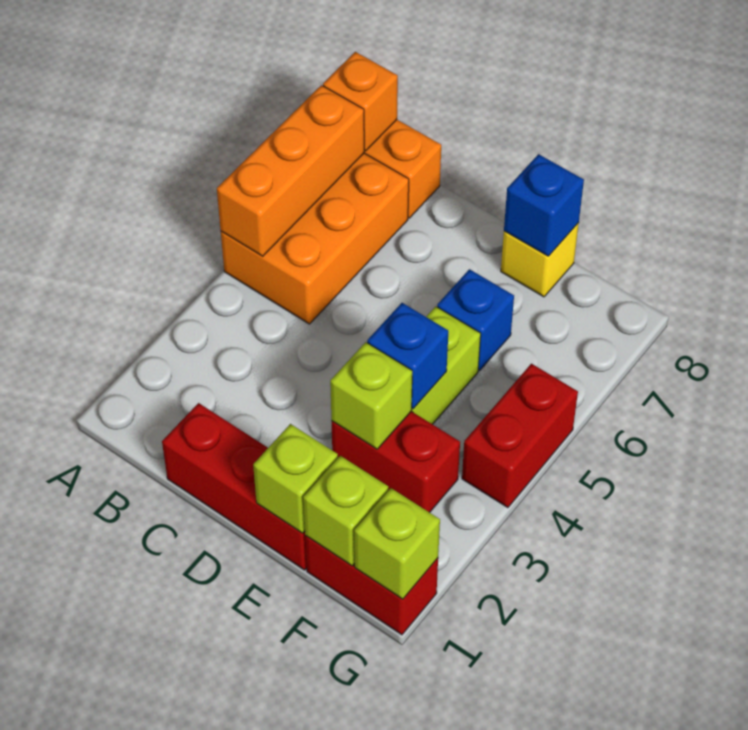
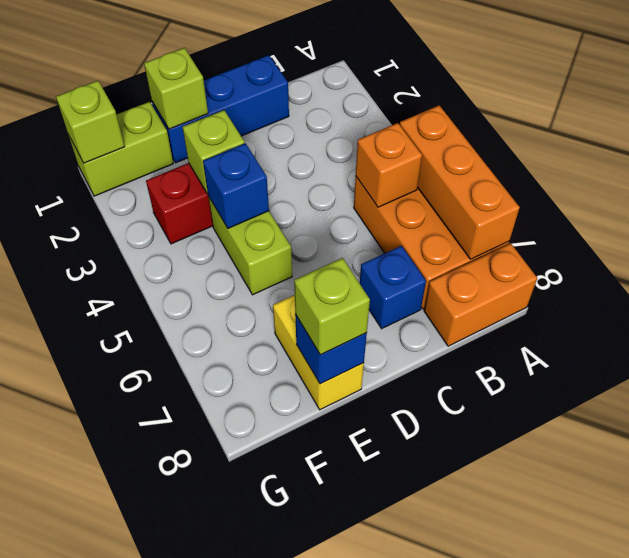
orange brick A8 level 2 -> orange brick B5 level 2
red brick C1:E1 level 1 -> blue brick C1:E1 level 1
blue brick E6 level 1 -> blue brick C7 level 1
yellow brick E8 level 1 -> yellow brick E7:E8 level 1
red brick F1:G1 level 1 -> lime brick F1:G1 level 1
lime brick F1 level 2 -> lime brick E8 level 3
red brick G4:G5 level 1 -> none

